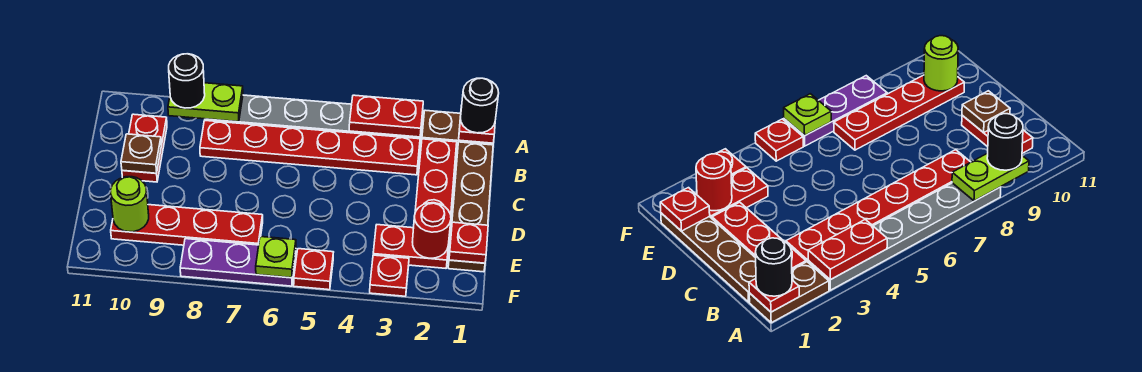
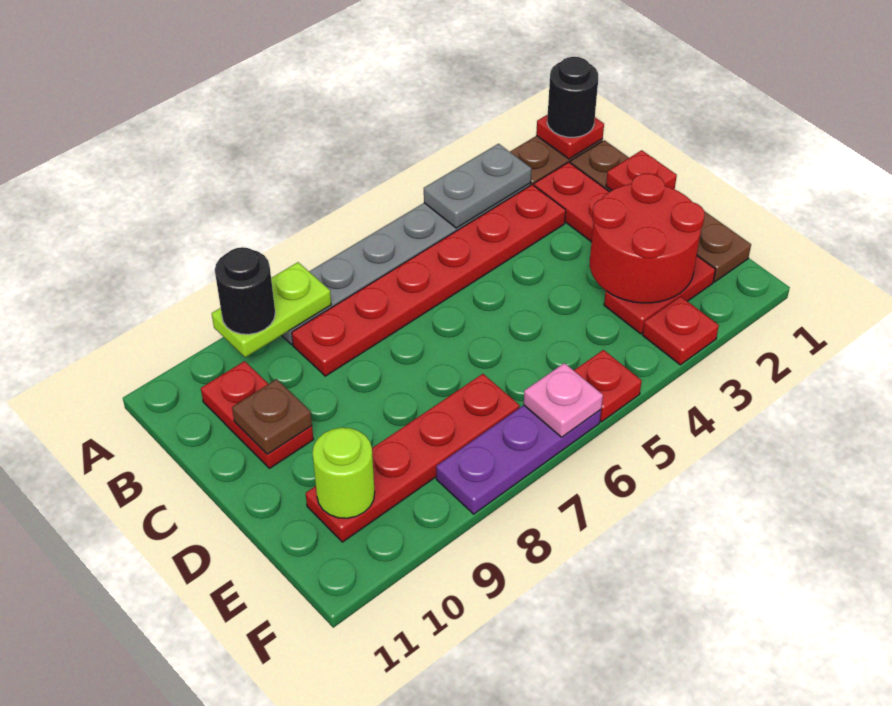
red plate A3:A4 level 2 -> grey plate A3:A4 level 2
red plate E1 level 2 -> red plate C1 level 2
red round brick E2 level 2 -> red round brick D2:E3 level 2
lime plate F6 level 2 -> pink plate F6 level 2

